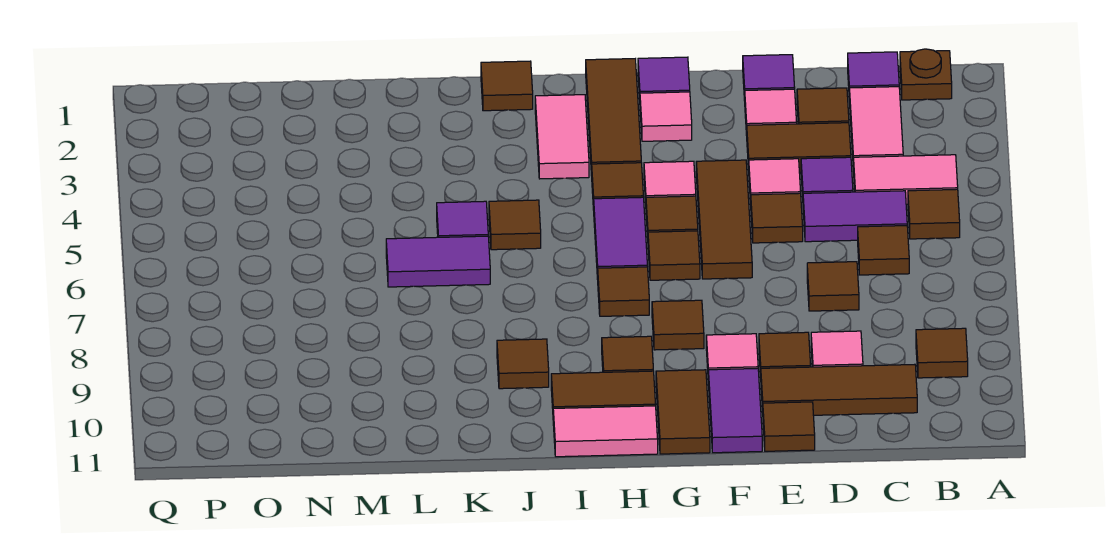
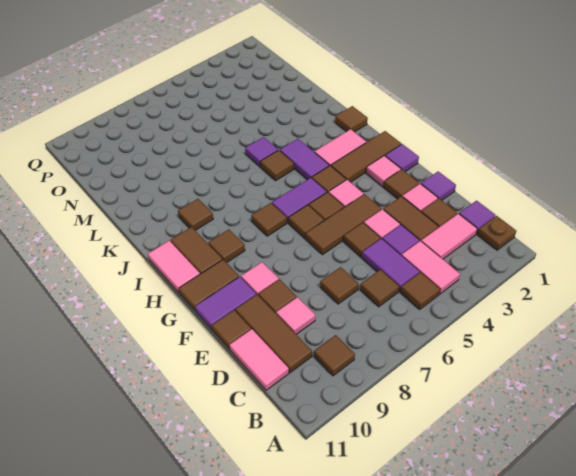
none -> pink tile C11:D11 level 1
brown tile G8 level 1 -> brown tile F2 level 1
purple tile K6:L6 level 1 -> purple tile I4:J4 level 1

